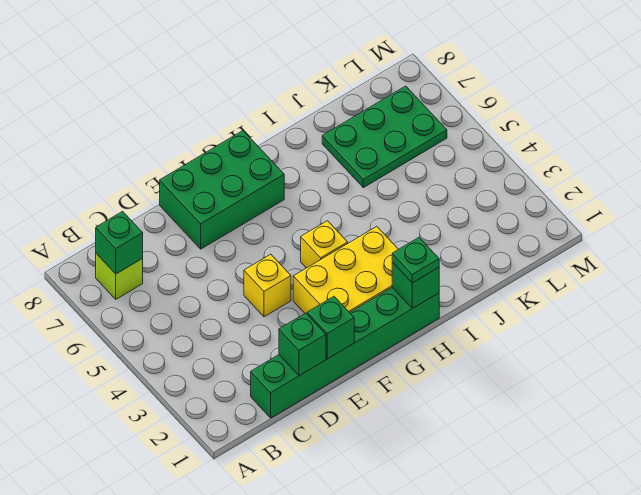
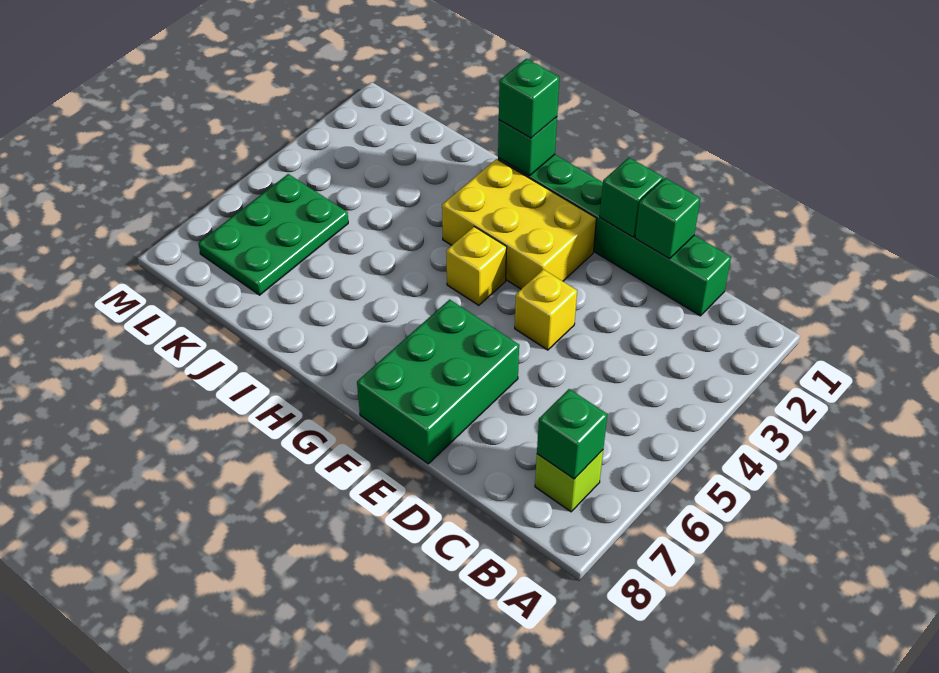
green brick E7:G8 level 1 -> green brick E6:F8 level 1
green plate H1 level 3 -> green brick H1 level 3
green plate J6:L7 level 1 -> green plate K5:L7 level 1

